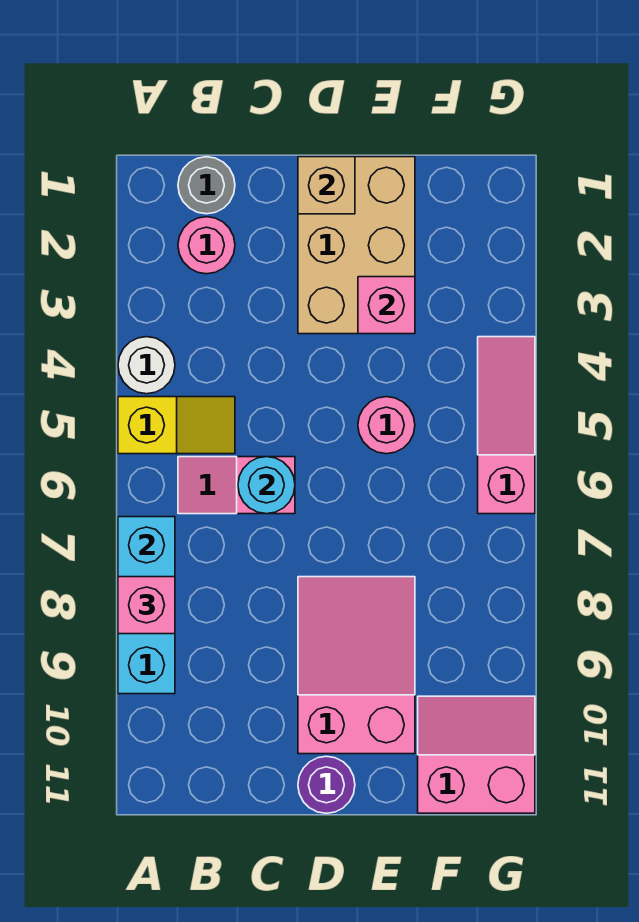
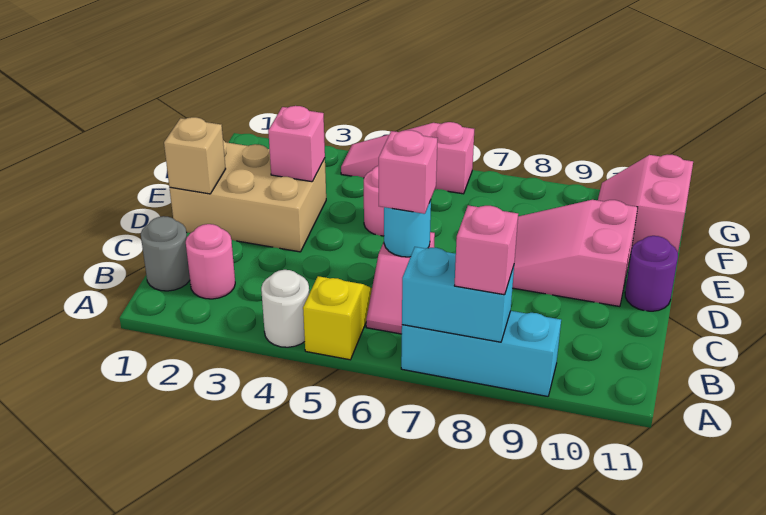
none -> pink brick C6 level 3

